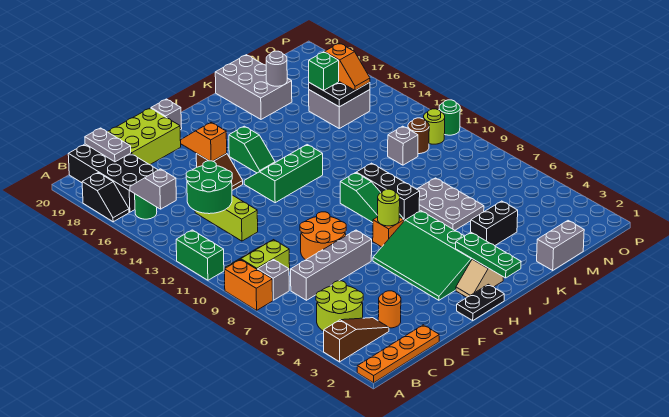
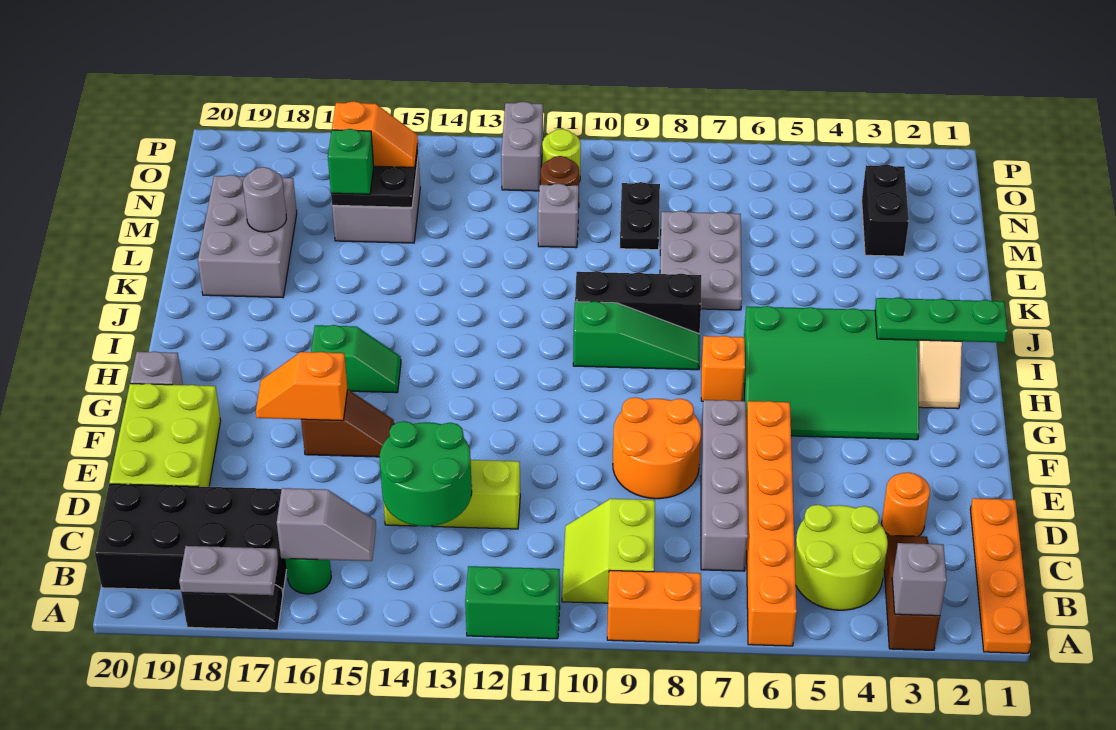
none -> orange brick A6:F6 level 1
grey brick B8 level 1 -> grey brick A3 level 2
grey slope B15:B16 level 2 top 15 -> grey slope B15:B16 level 2 top 16
grey plate C19:C20 level 2 -> grey plate A17:A18 level 2
black plate G1:H1 level 1 -> black plate M9:N9 level 1
green slope G13:I14 level 1 top 13 -> none
lime round brick H7 level 2 -> none
black brick K4:L4 level 1 -> black brick M3:N3 level 1
grey plate K6:L8 level 1 -> grey plate K7:M8 level 1
grey brick K18:L20 level 1 -> grey brick K18:M19 level 1
grey brick L1:M1 level 1 -> grey brick O12:P12 level 1
green round brick P11 level 1 -> none

